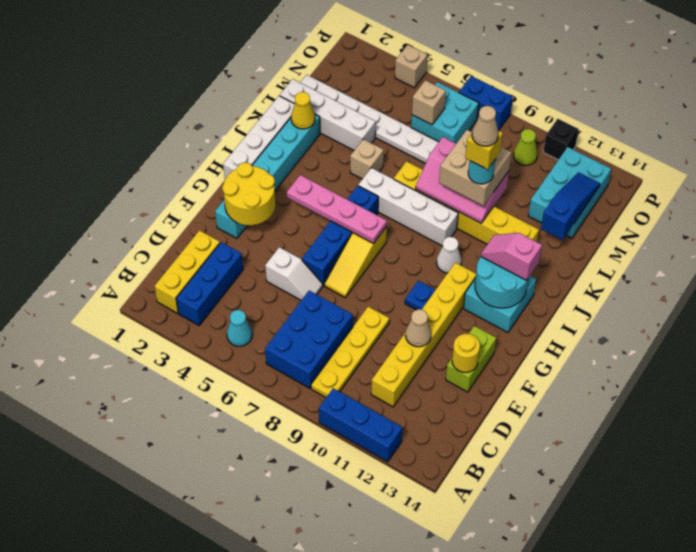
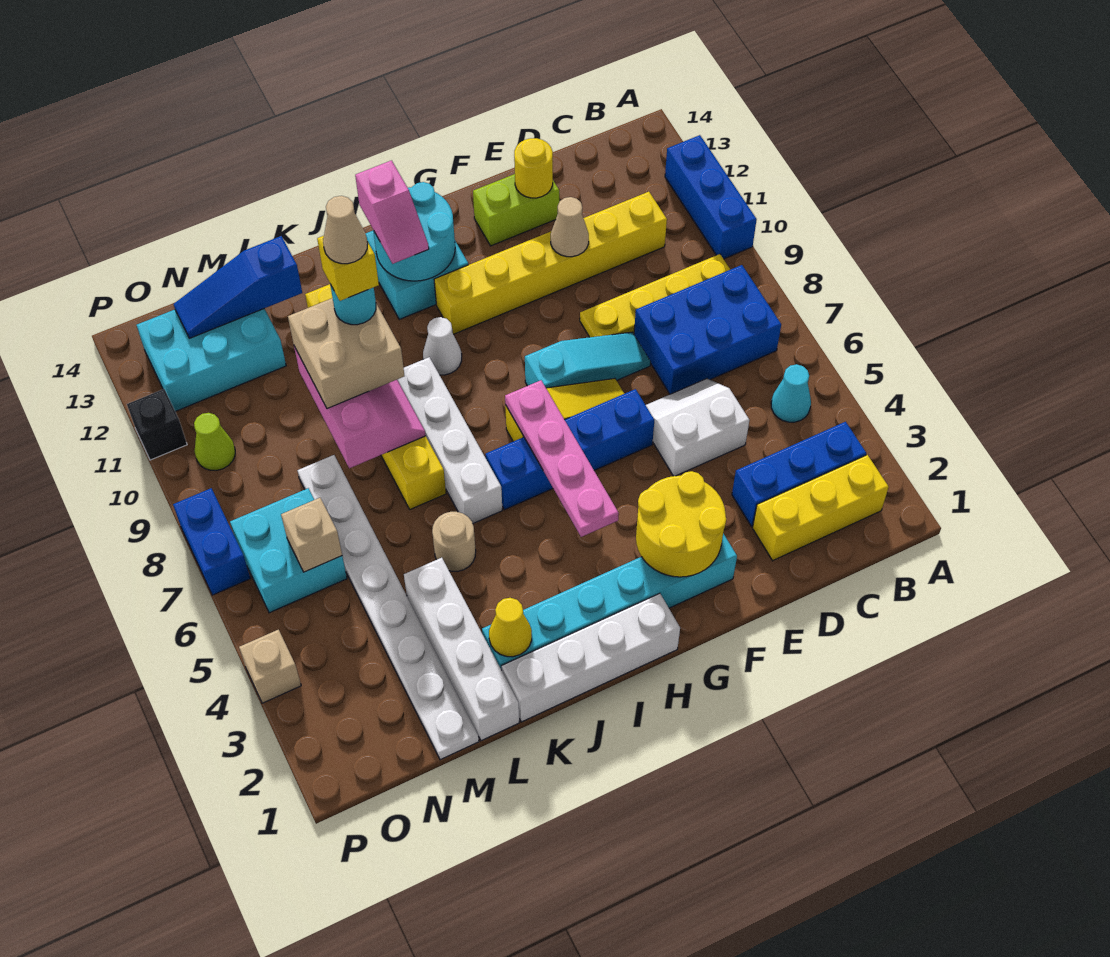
white slope E5:E6 level 1 top 5 -> white slope D5:E6 level 1 top 5
none -> cyan slope E8:G8 level 1 top G
blue plate G10 level 1 -> none
tan brick K5 level 1 -> tan round brick K5 level 1

